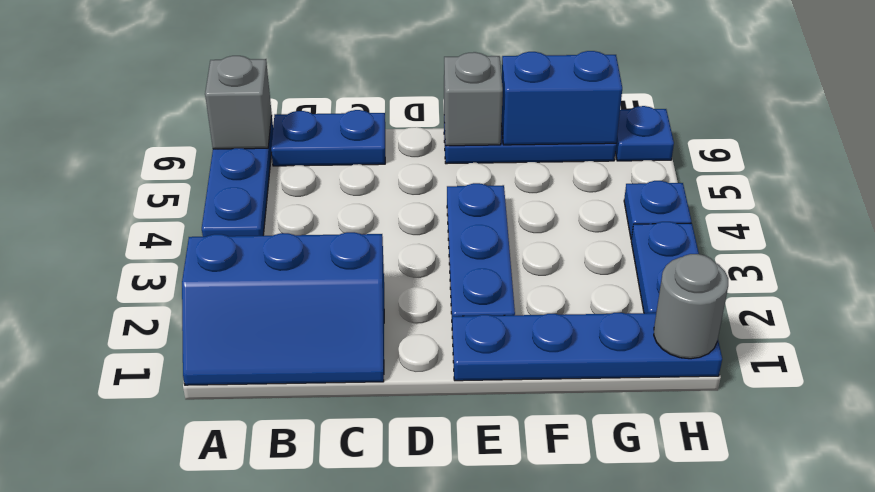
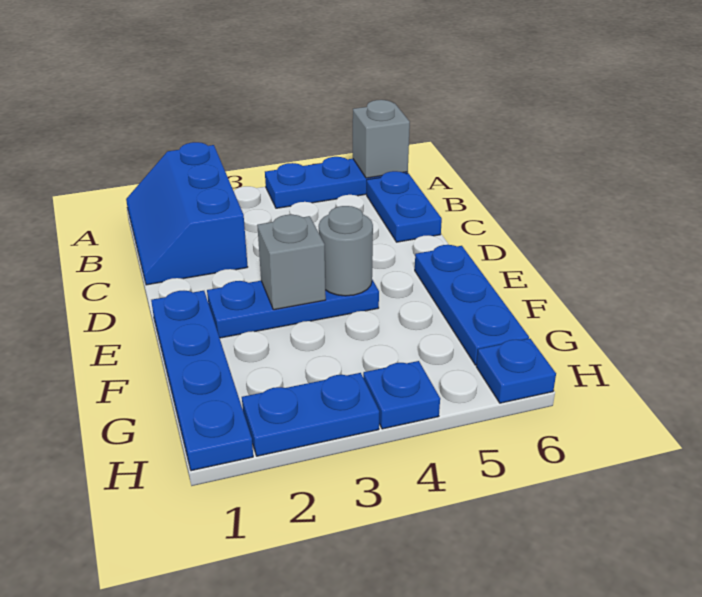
grey brick E6 level 2 -> grey brick E3 level 2
blue brick F6:G6 level 2 -> none
grey round brick H1 level 2 -> grey round brick E4 level 2

